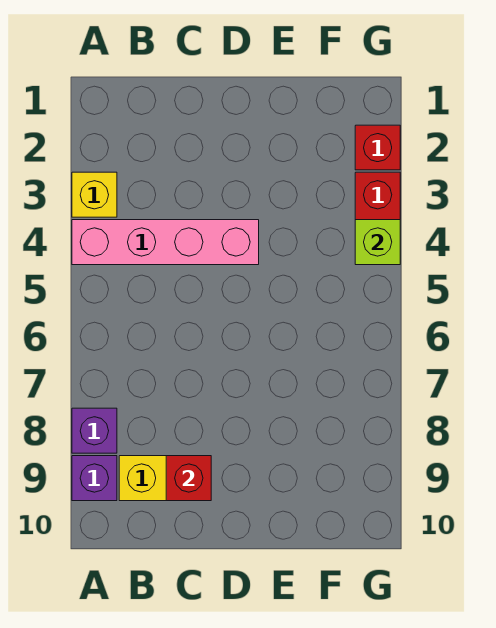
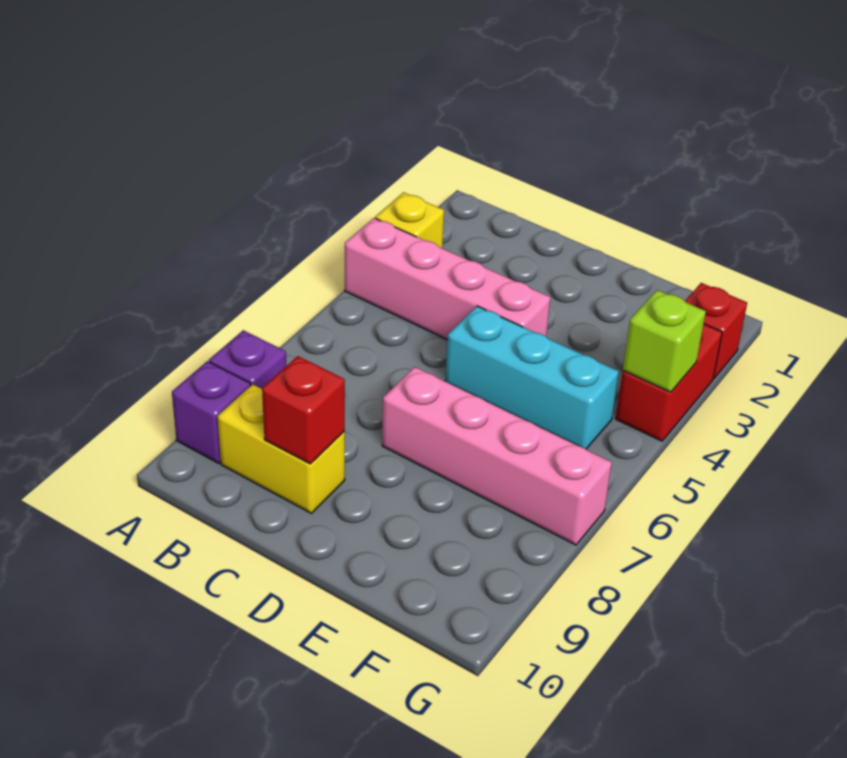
none -> cyan brick D5:F5 level 1
none -> pink brick D7:G7 level 1

